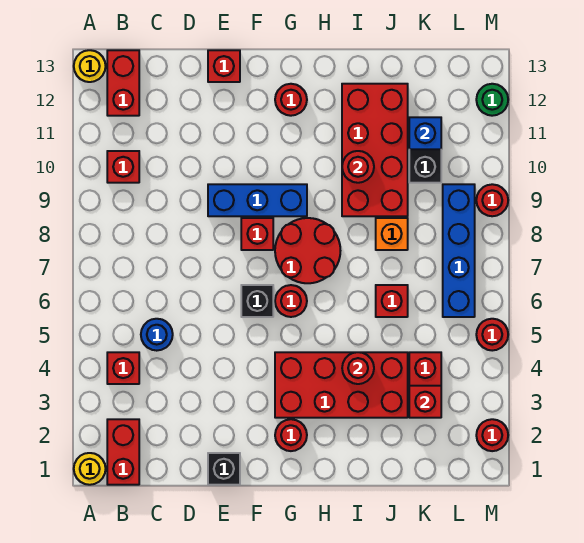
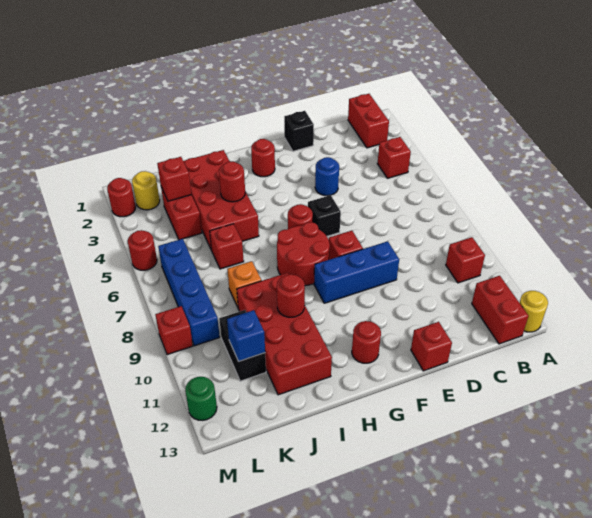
yellow round brick A1 level 1 -> yellow round brick L2 level 1
blue round brick C5 level 1 -> blue round brick E4 level 1
red brick G3:J4 level 1 -> red brick I2:J5 level 1
red round brick M9 level 1 -> red brick M9 level 1

